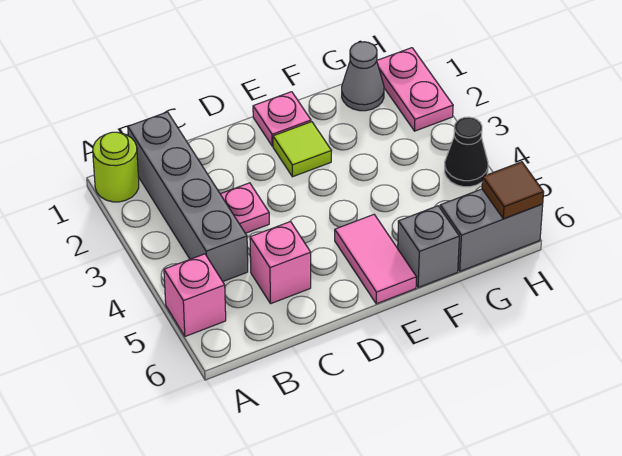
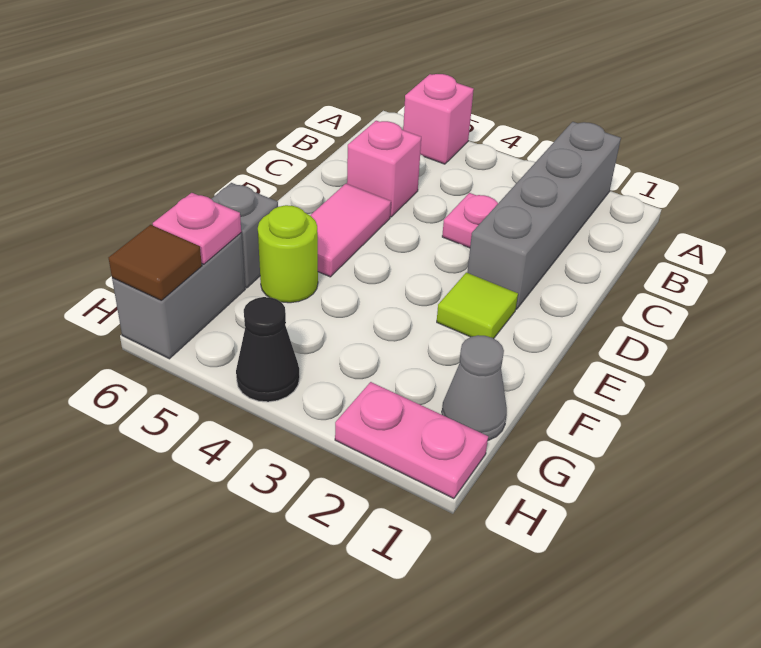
lime round brick A1 level 1 -> lime round brick F5 level 1
grey brick B1:B4 level 1 -> grey brick A2:D2 level 1
pink plate E1 level 1 -> pink plate G6 level 2
pink tile E5:E6 level 1 -> pink tile D5:E5 level 1

